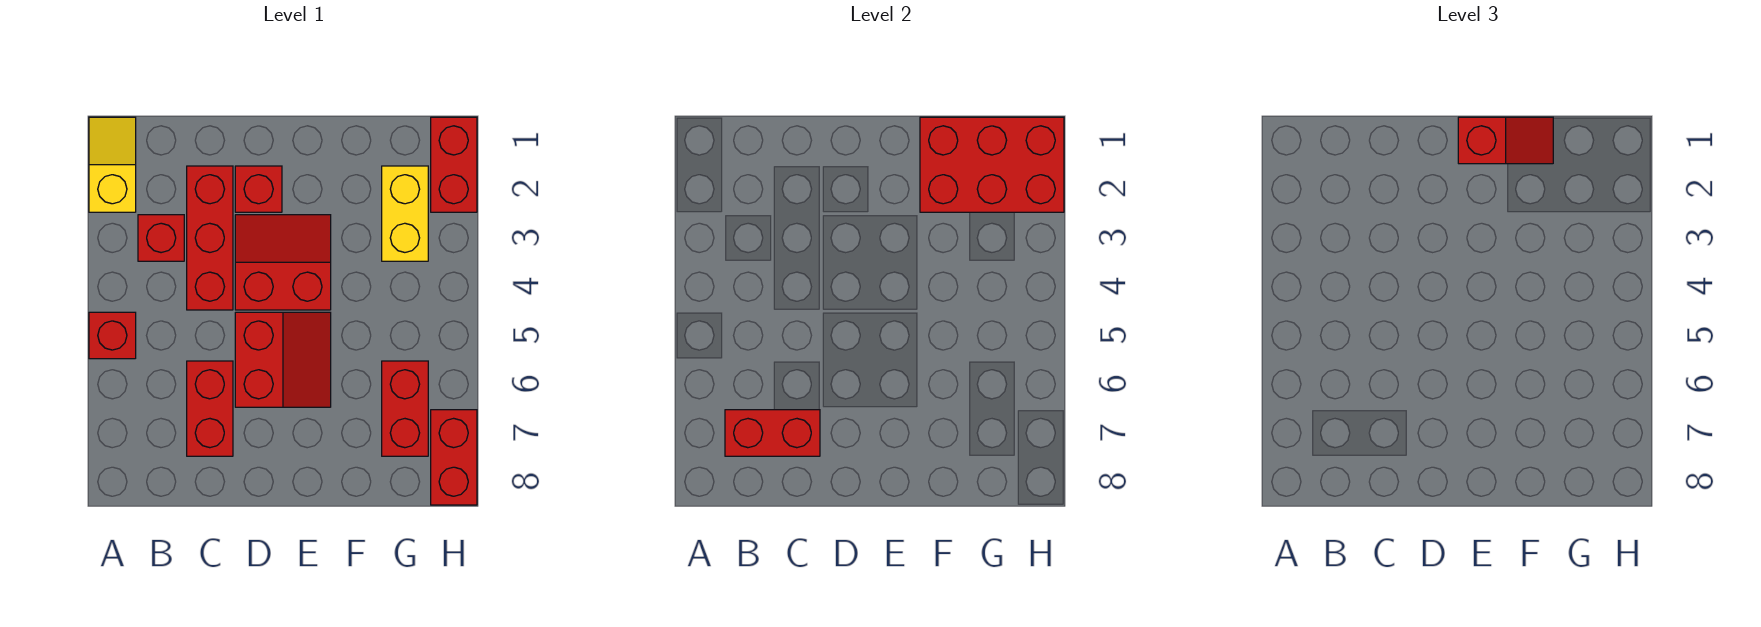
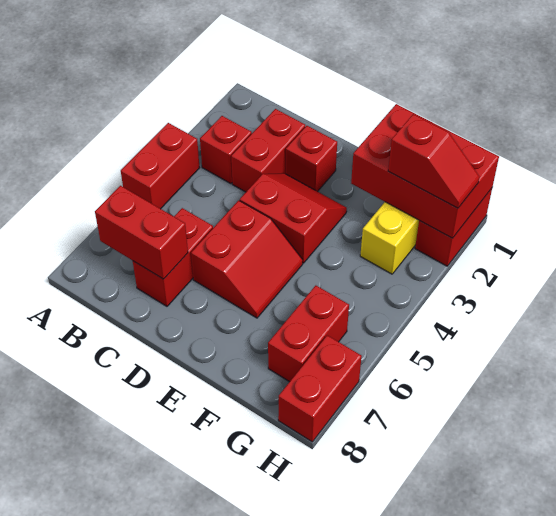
yellow slope A1:A2 level 1 top 2 -> none
red brick A5 level 1 -> red brick A4:A5 level 1
red brick C2:C4 level 1 -> red brick C2:C3 level 1
red slope E1:F1 level 3 top E -> red slope G2:H2 level 3 top G

